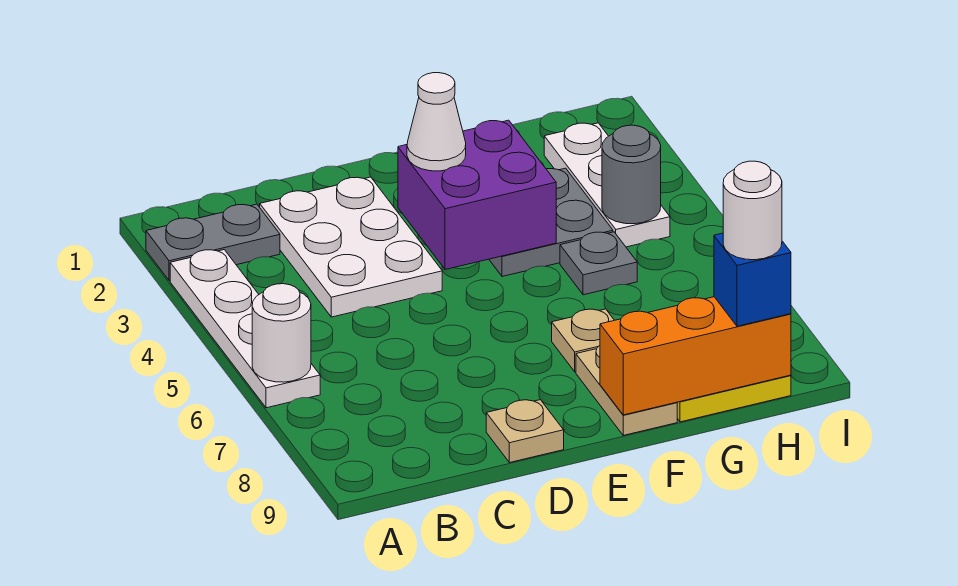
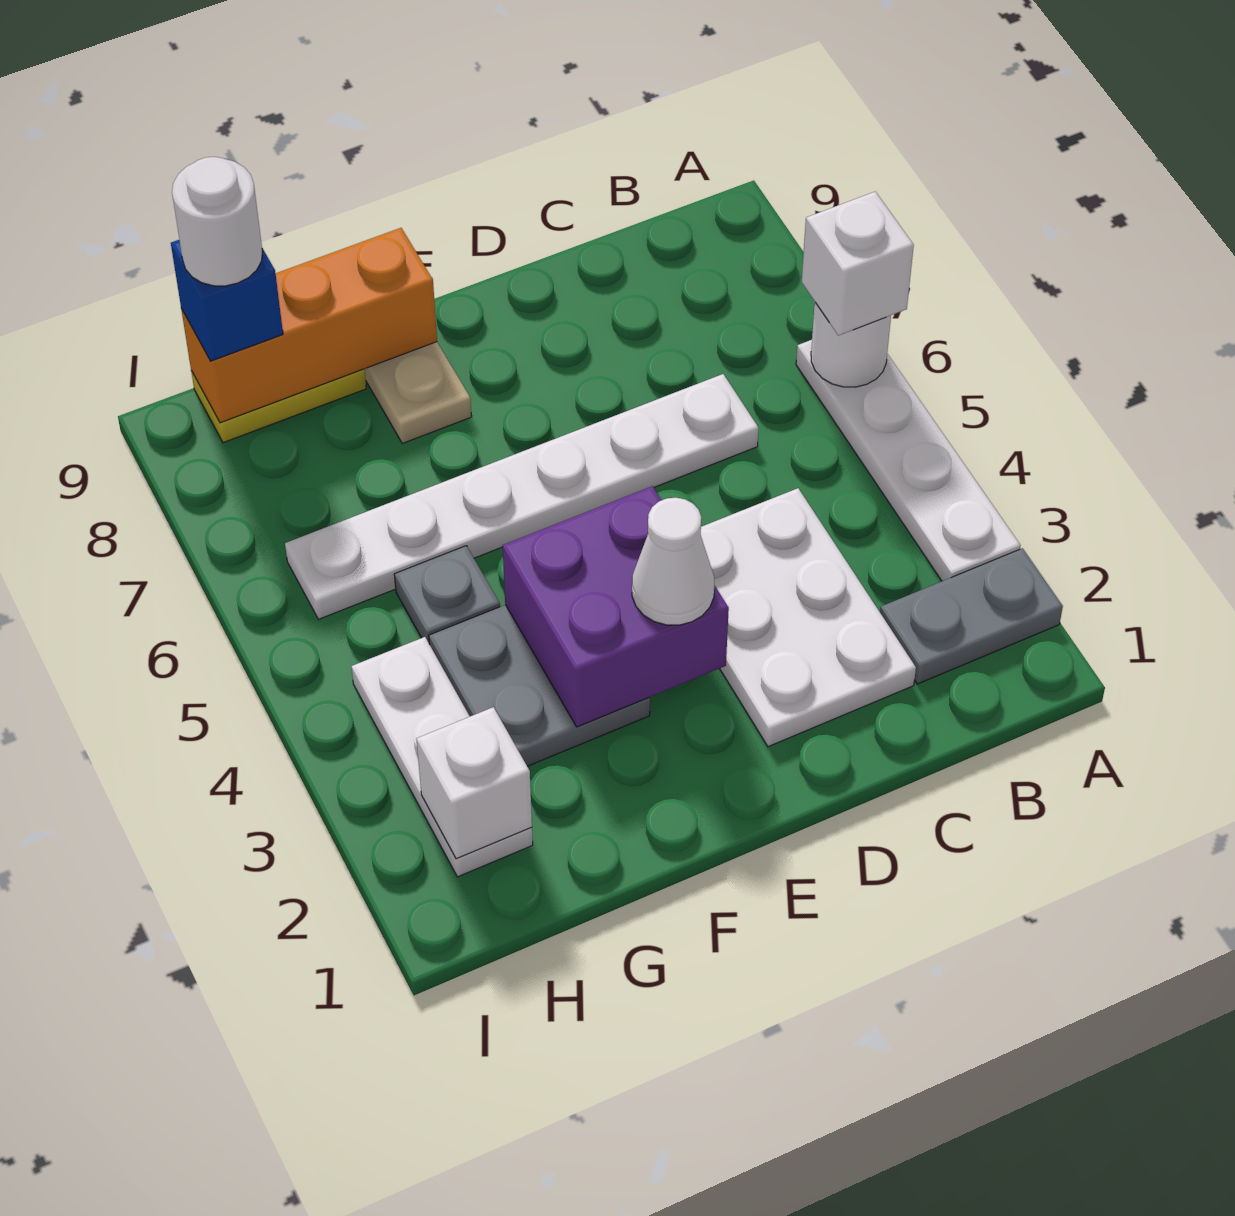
none -> white brick A6 level 3
none -> white plate C6:H6 level 1
tan plate D9 level 1 -> none
tan plate F7 level 1 -> none
none -> white brick H2 level 2
grey round brick H4 level 2 -> none

